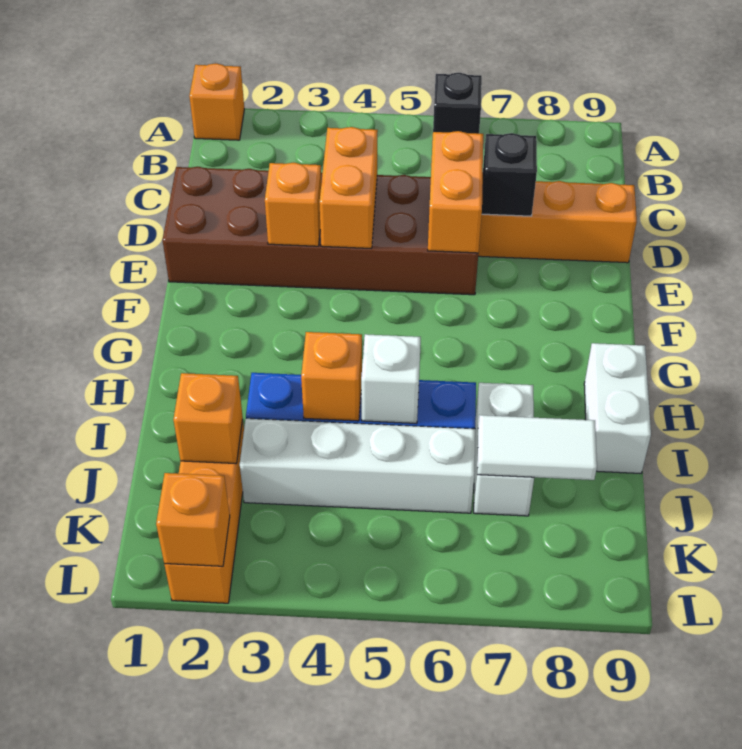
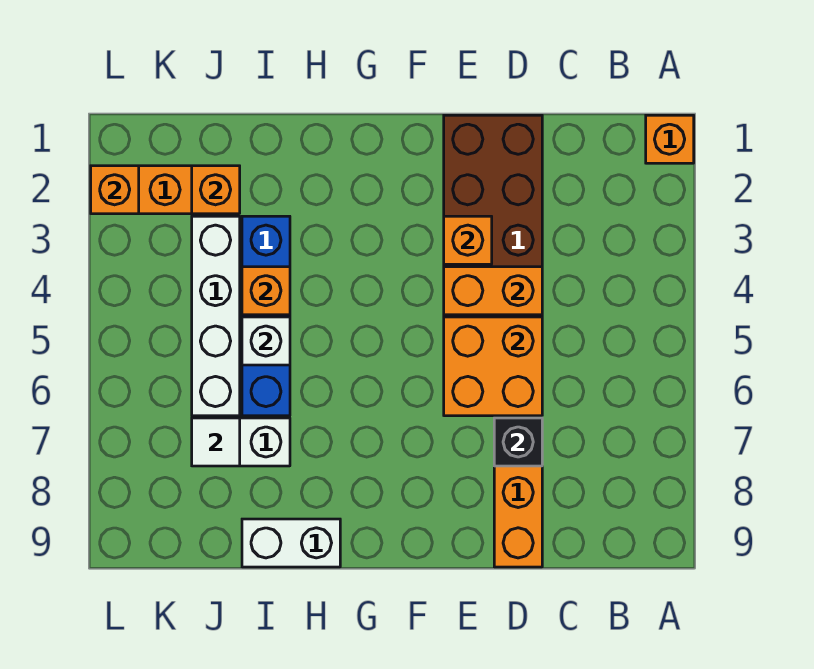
black brick A6 level 1 -> none
orange brick D6:E6 level 2 -> orange brick D5:E6 level 2
white tile J7:J8 level 2 -> white tile J7 level 2

